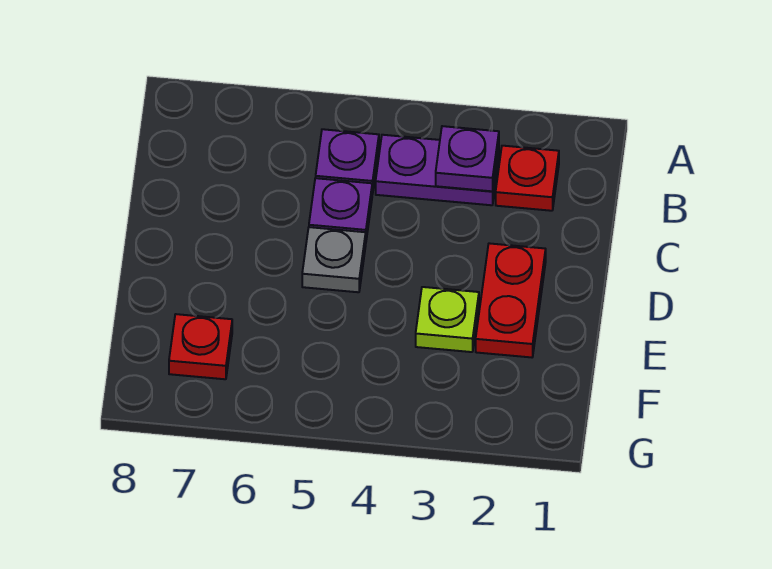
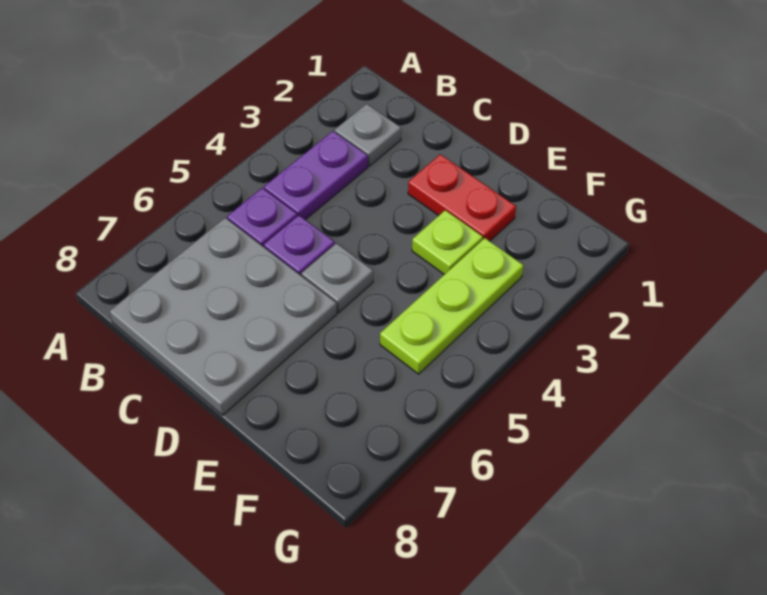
red plate B2 level 1 -> grey plate B2 level 1
purple plate B3 level 2 -> none
none -> grey plate B6:D8 level 1
none -> lime plate F3:F5 level 1
red plate F7 level 1 -> none

